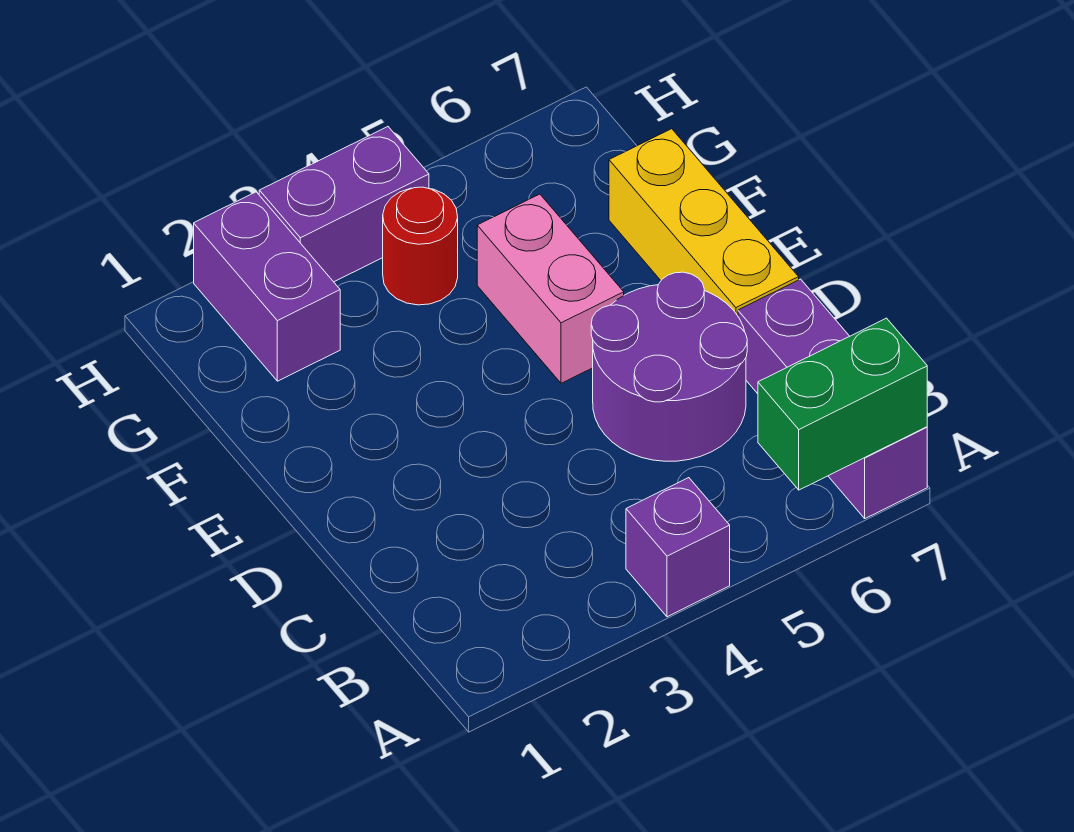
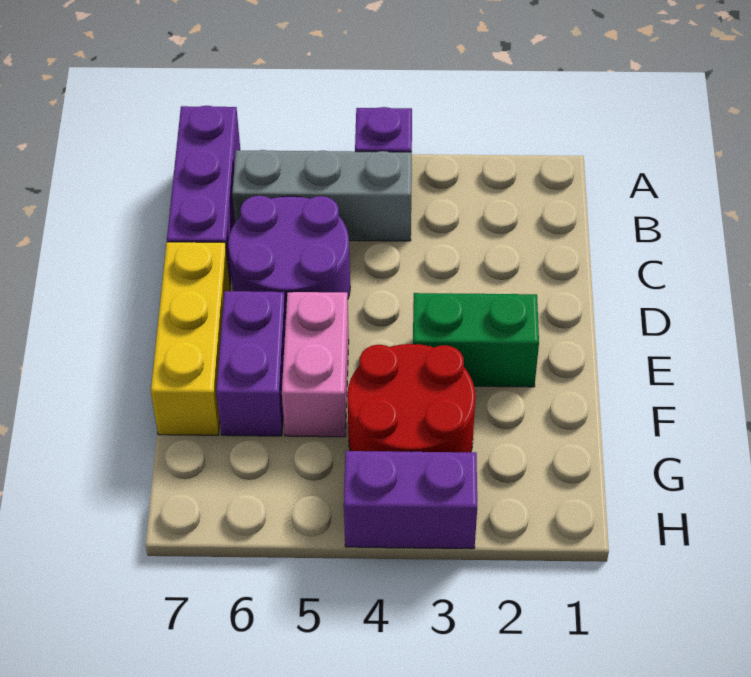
green brick A6:A7 level 2 -> green brick E2:E3 level 1
none -> grey brick B4:B6 level 1
purple brick G2:H2 level 1 -> purple brick E6:F6 level 1
red round brick G4 level 1 -> red round brick F3:G4 level 1

